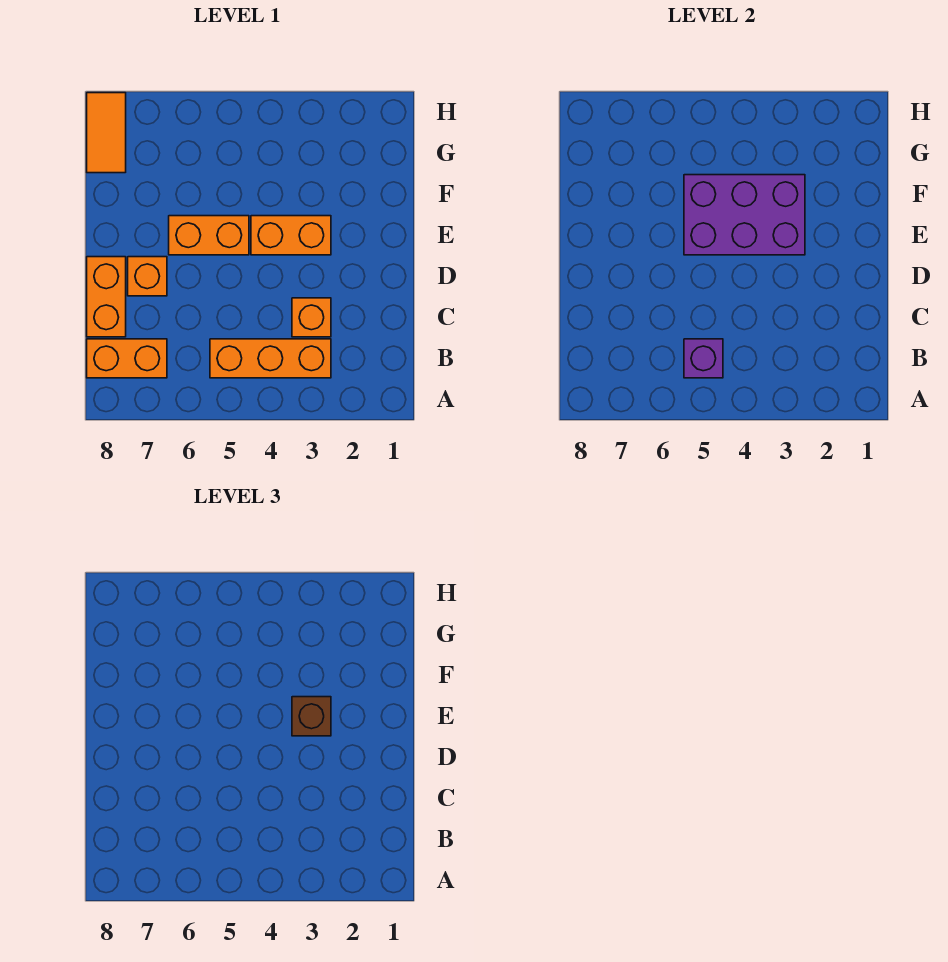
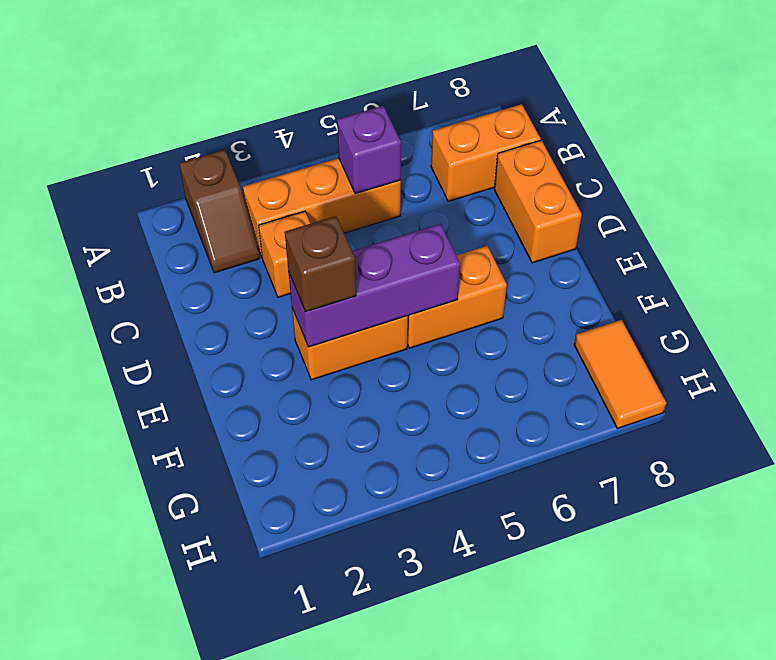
none -> brown slope A2:B2 level 1 top A
orange brick D7 level 1 -> none
purple brick E3:F5 level 2 -> purple brick E3:E5 level 2

